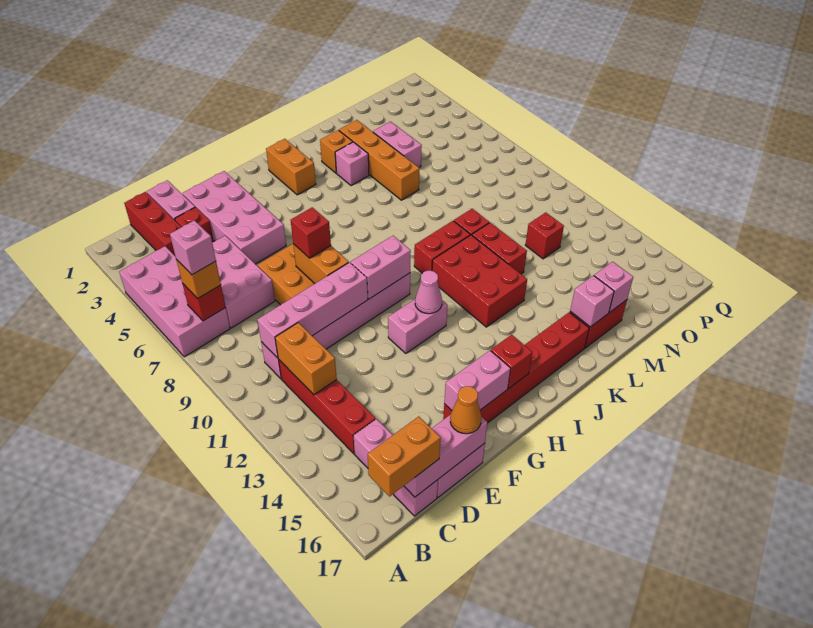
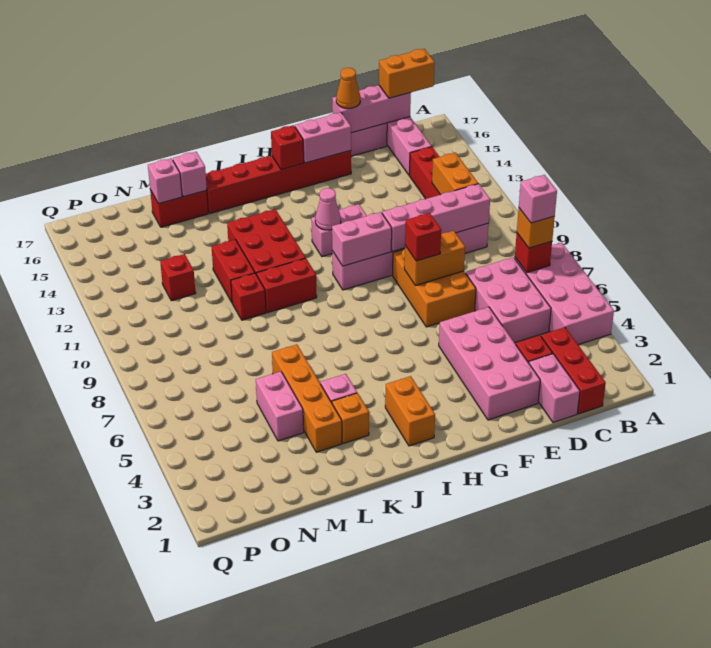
orange brick F8:F9 level 2 -> orange brick E8:F8 level 2

